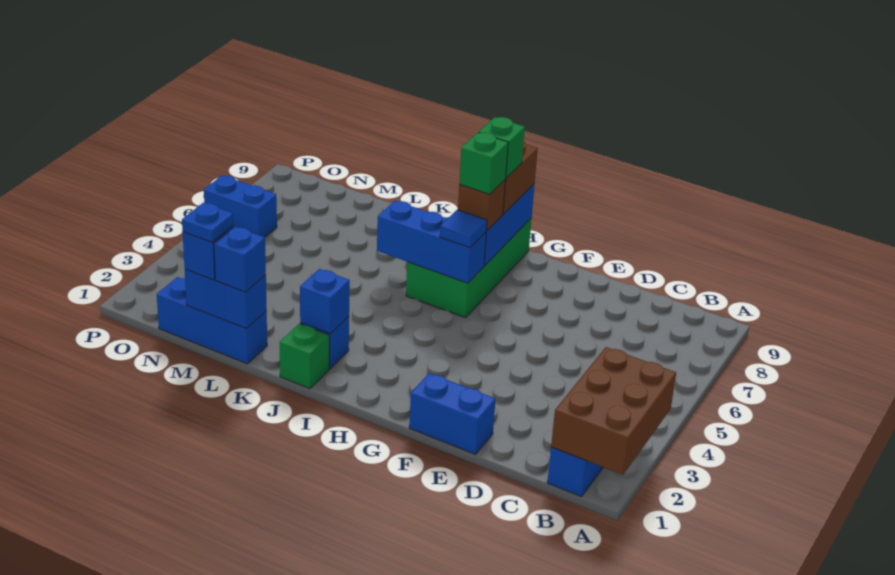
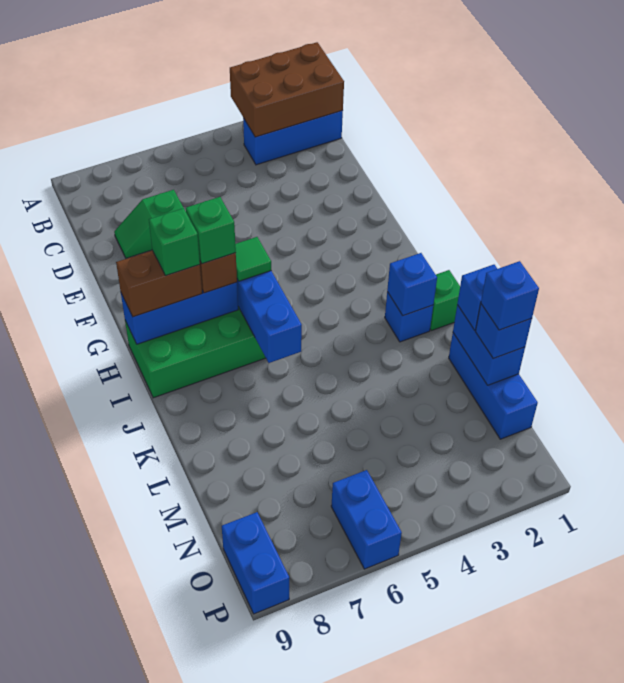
none -> green slope D7:D8 level 1 top 7
blue brick E1:F1 level 1 -> blue brick O9:P9 level 1
blue tile H6 level 3 -> green tile H6 level 3
blue plate M1 level 4 -> blue brick M1 level 4

